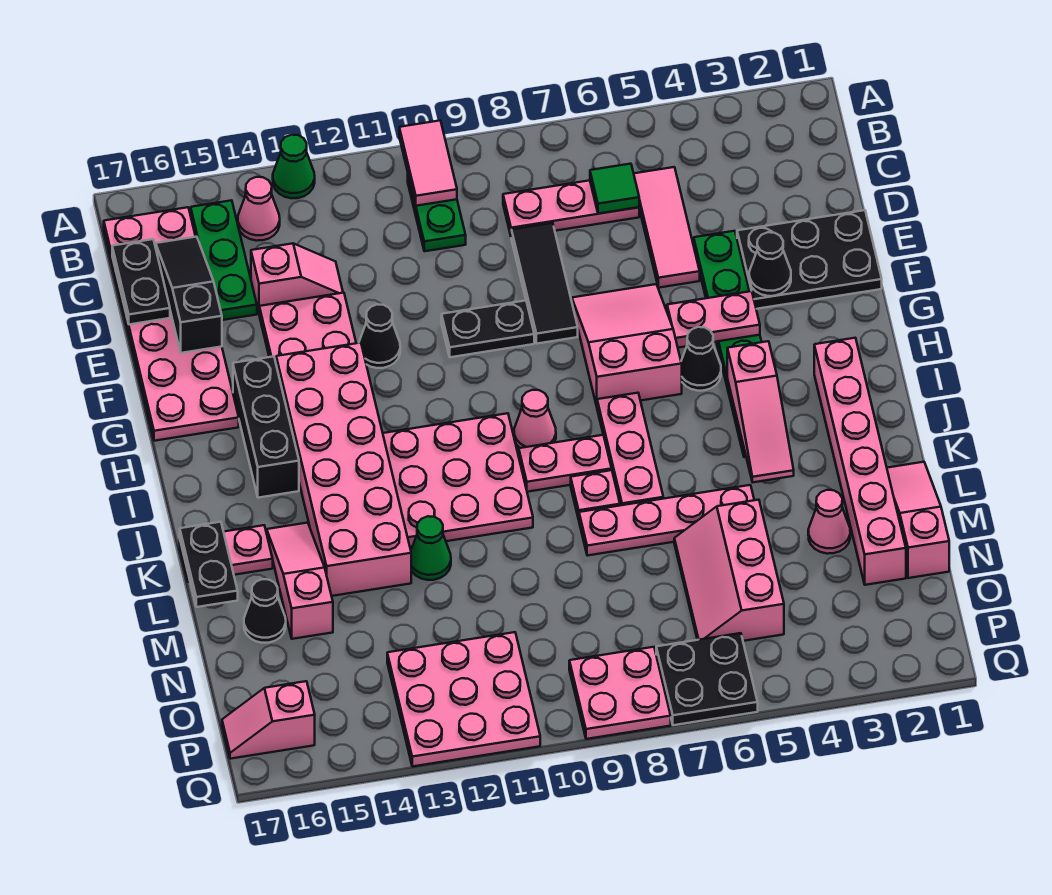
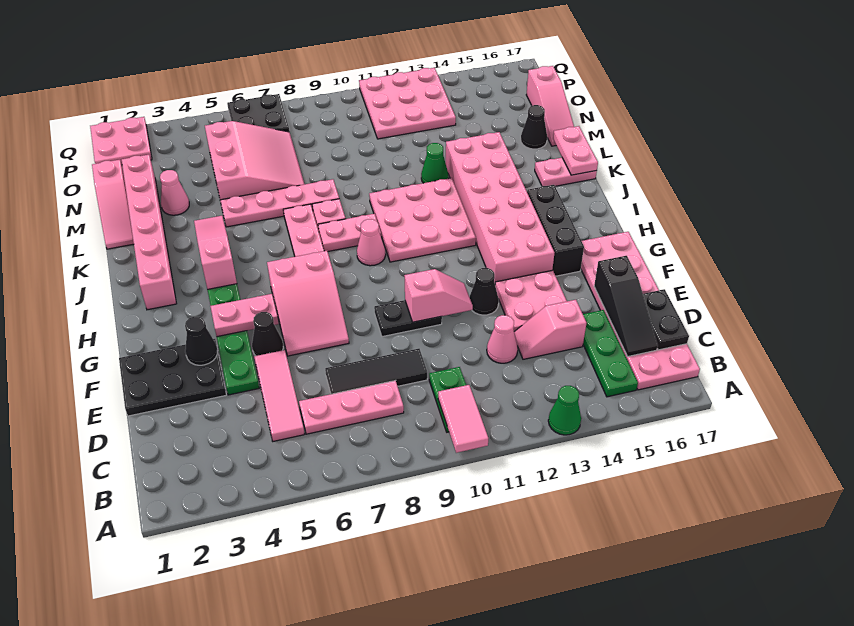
pink cone B14 level 1 -> pink cone D12 level 1
green tile C6 level 2 -> none
black tile D8:F8 level 1 -> black tile D7:D9 level 1
black cone H5 level 1 -> black cone F5 level 1
pink slope K15:M15 level 1 top M -> pink slope M17:O17 level 1 top O
black plate K17:L17 level 2 -> pink plate K17:L17 level 2
pink slope M5:O6 level 1 top 5 -> pink slope M5:O7 level 1 top 5
pink plate P8:Q9 level 1 -> pink plate P1:Q2 level 1
pink slope P16:P17 level 1 top 16 -> pink slope F10:F11 level 2 top 10

